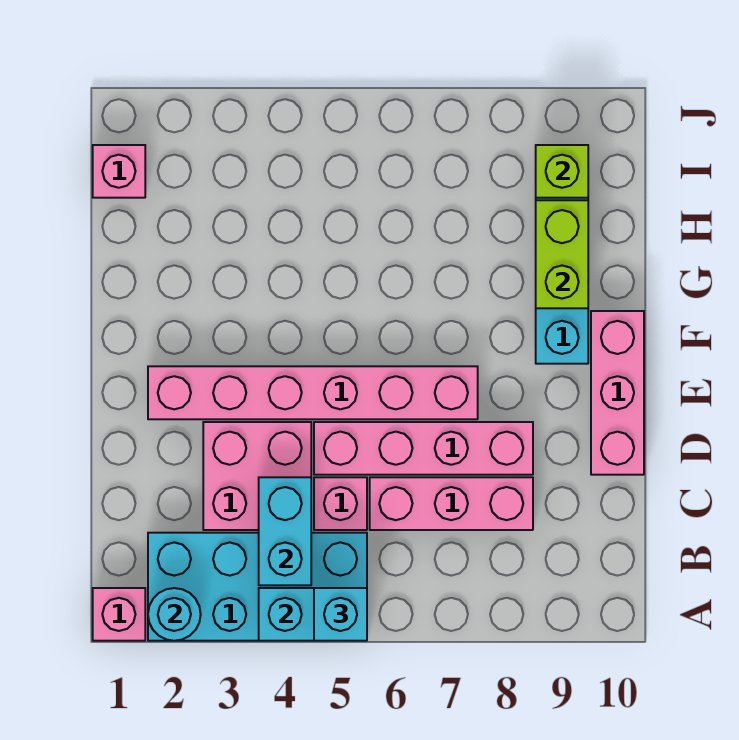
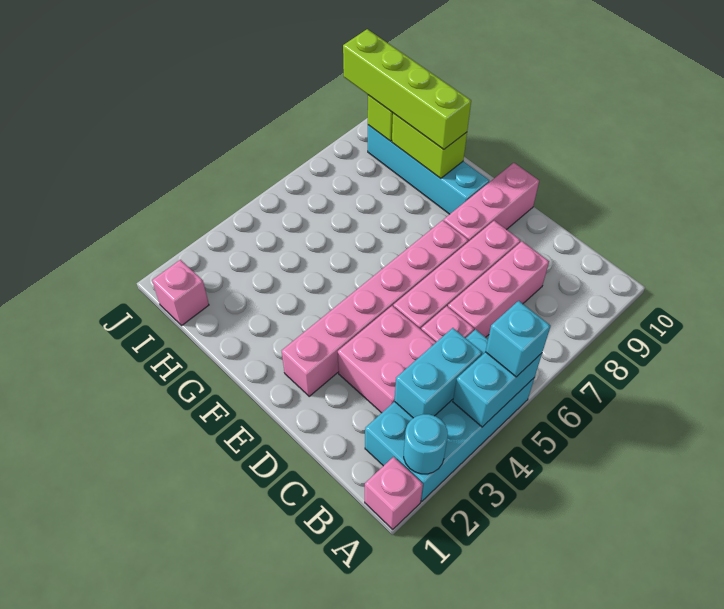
cyan brick B4:C4 level 2 -> cyan brick B3:B4 level 2
pink brick D10:F10 level 1 -> pink brick E8:E10 level 1
none -> lime brick G9:J9 level 3

